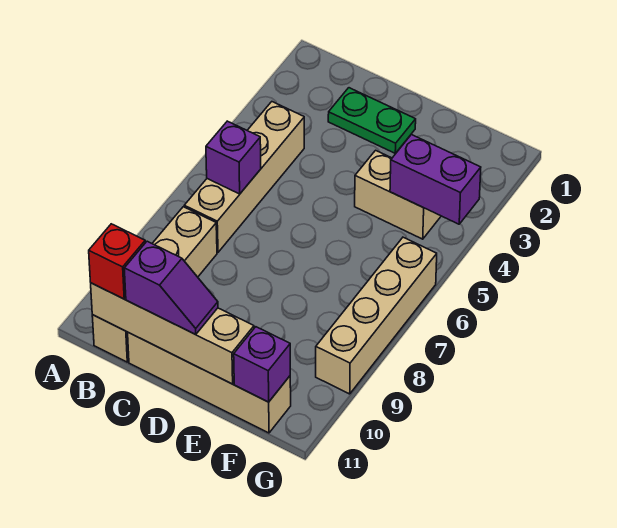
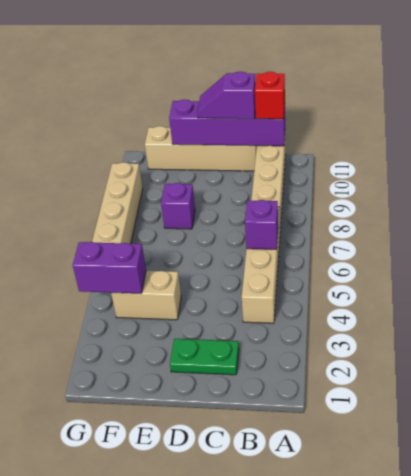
tan brick B11:E11 level 2 -> purple brick B11:E11 level 2
purple brick F11 level 2 -> purple brick E8 level 1

